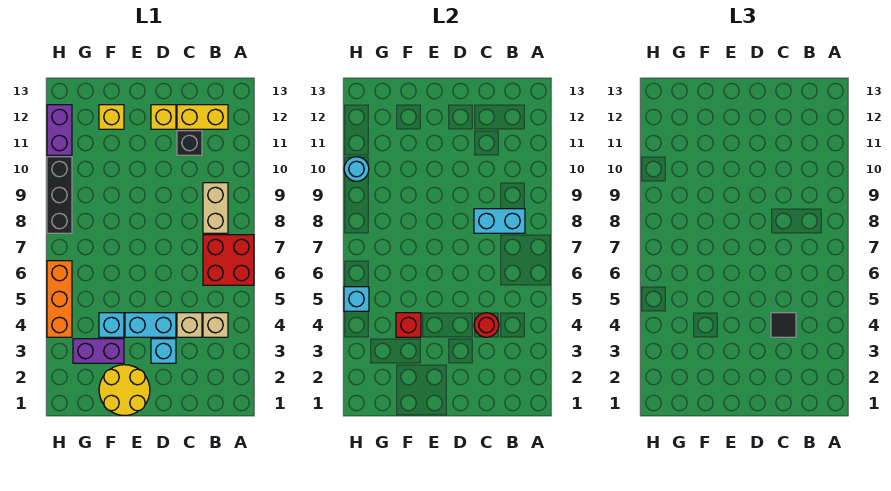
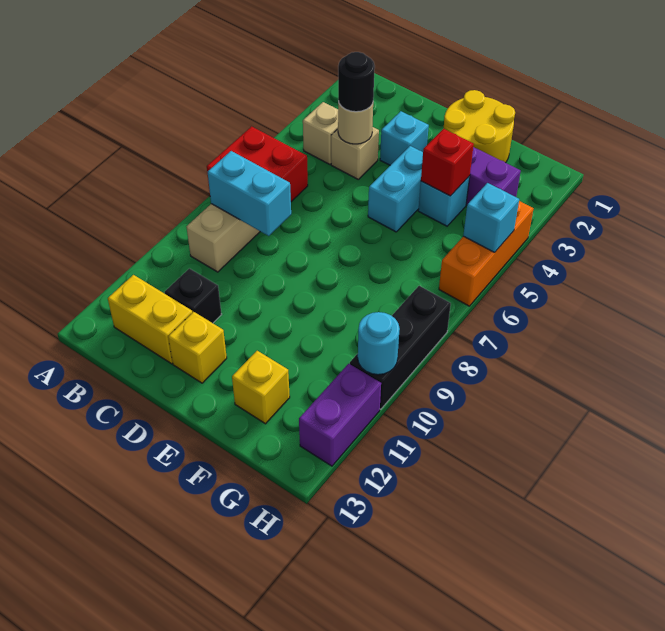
red round brick C4 level 2 -> tan round brick C4 level 2
black tile C4 level 3 -> black round brick C4 level 3
cyan brick D4:E4 level 1 -> cyan brick E4:E5 level 1

